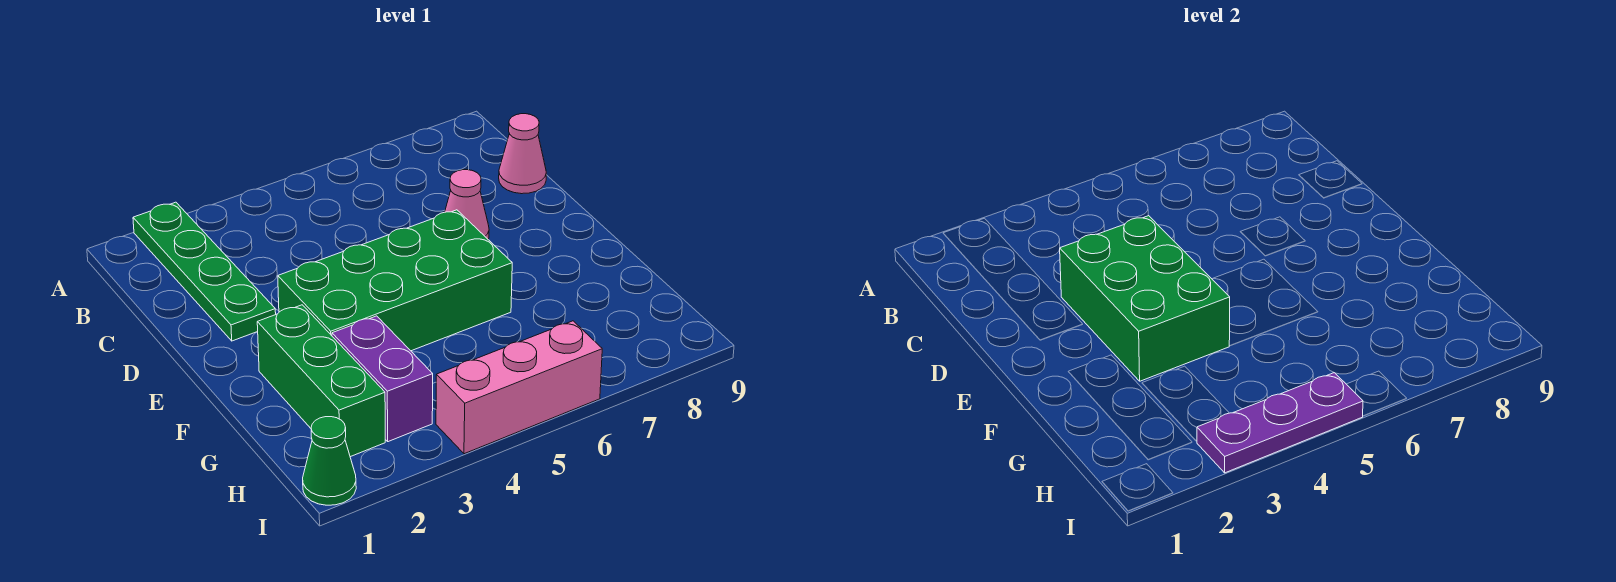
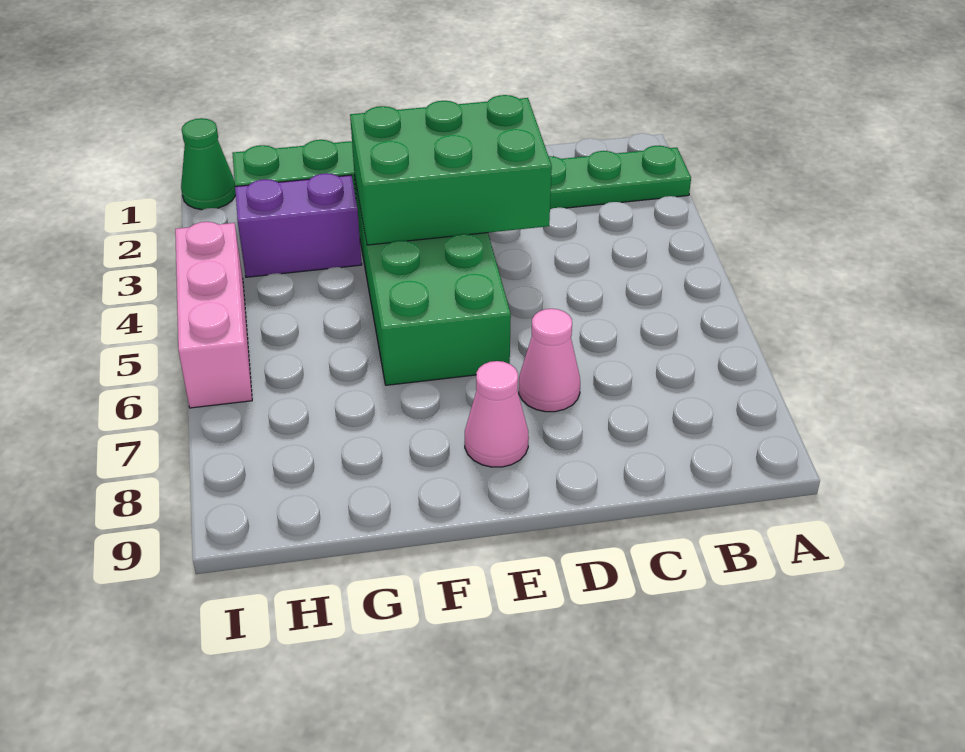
pink cone C9 level 1 -> pink cone E8 level 1
purple plate I3:I5 level 2 -> none

